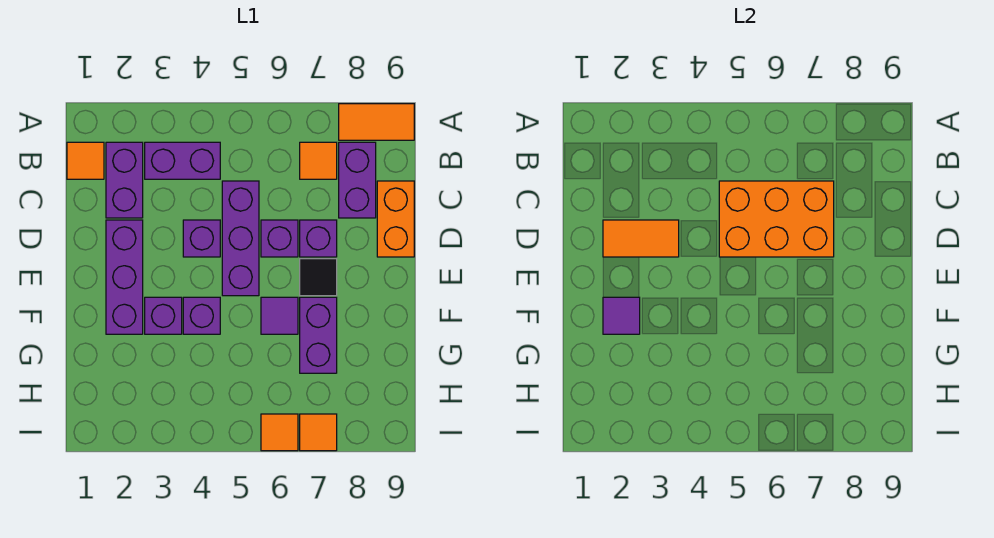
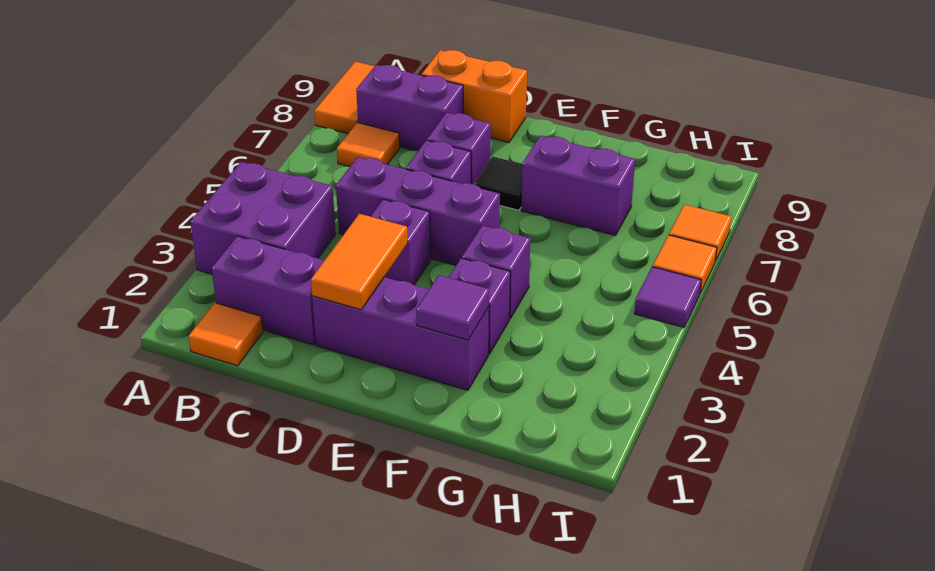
purple brick B3:B4 level 1 -> purple brick A3:B4 level 1
orange brick C5:D7 level 2 -> none
purple tile F6 level 1 -> purple tile I5 level 1

